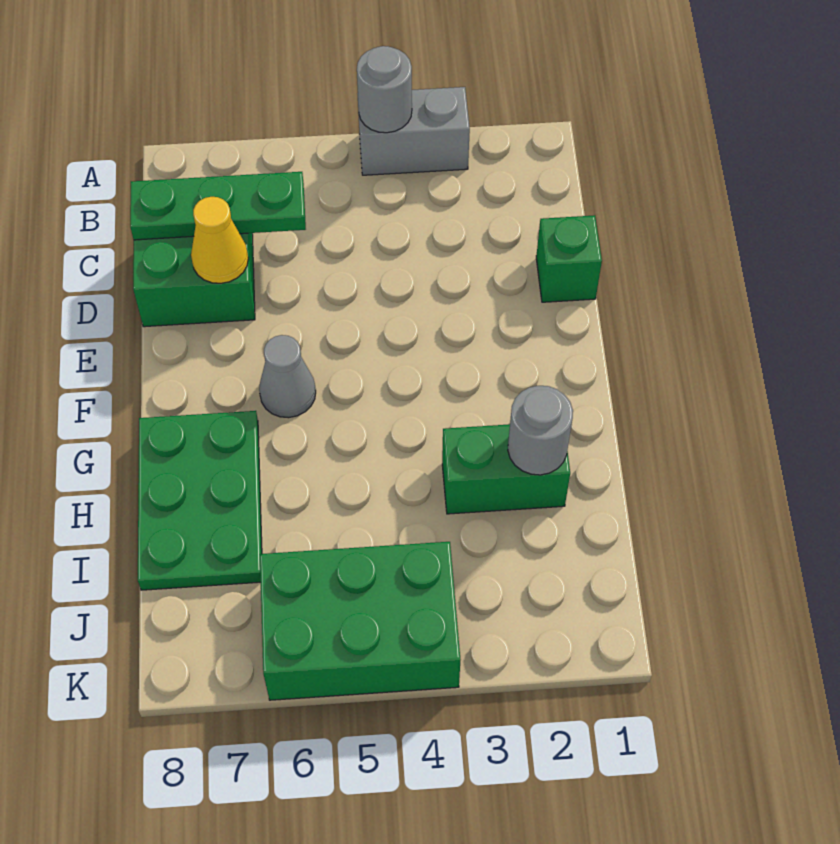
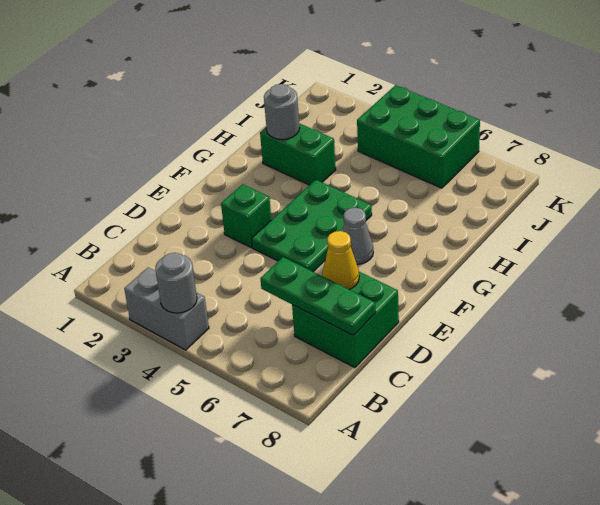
green brick D1 level 1 -> green brick E3 level 1
green plate G7:I8 level 1 -> green plate E4:G5 level 1

